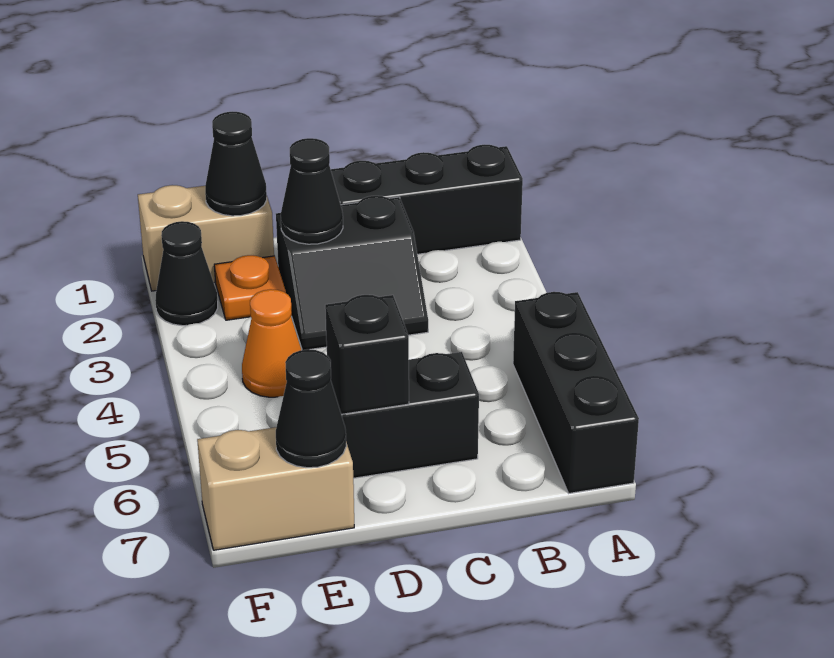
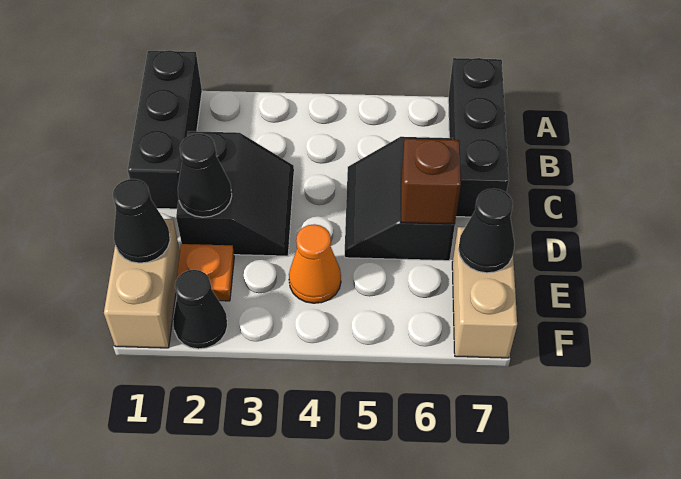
black brick A5:A7 level 1 -> black brick A7:C7 level 1
black brick D6 level 2 -> brown brick D6 level 2

